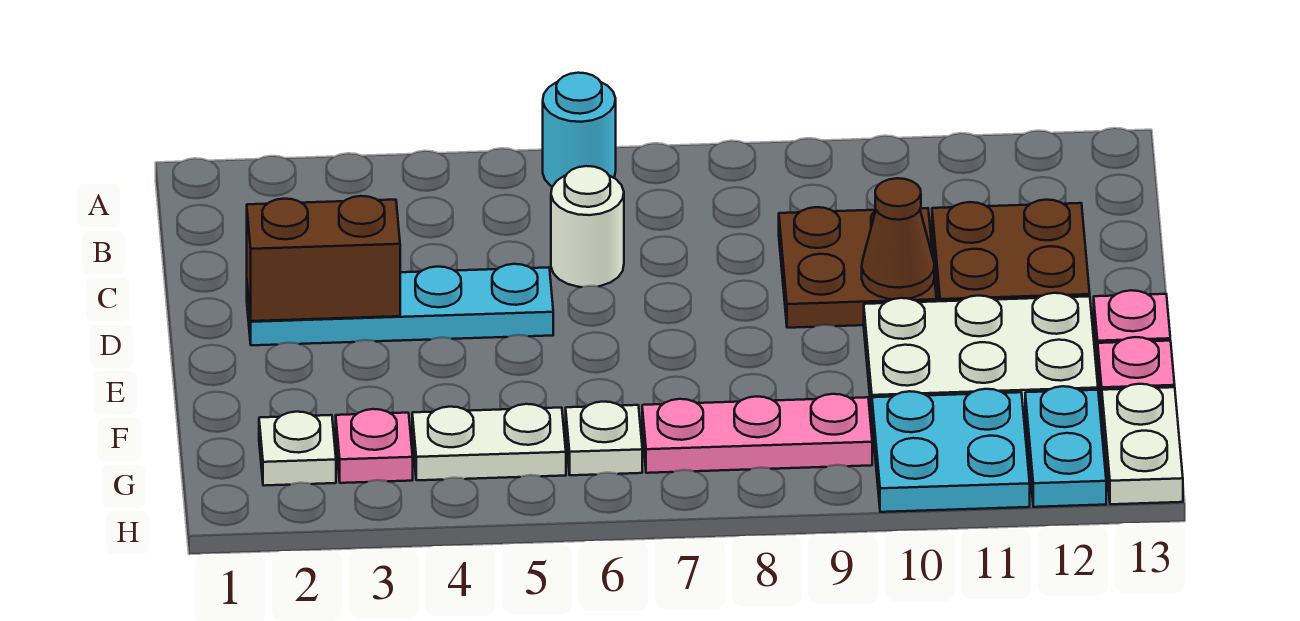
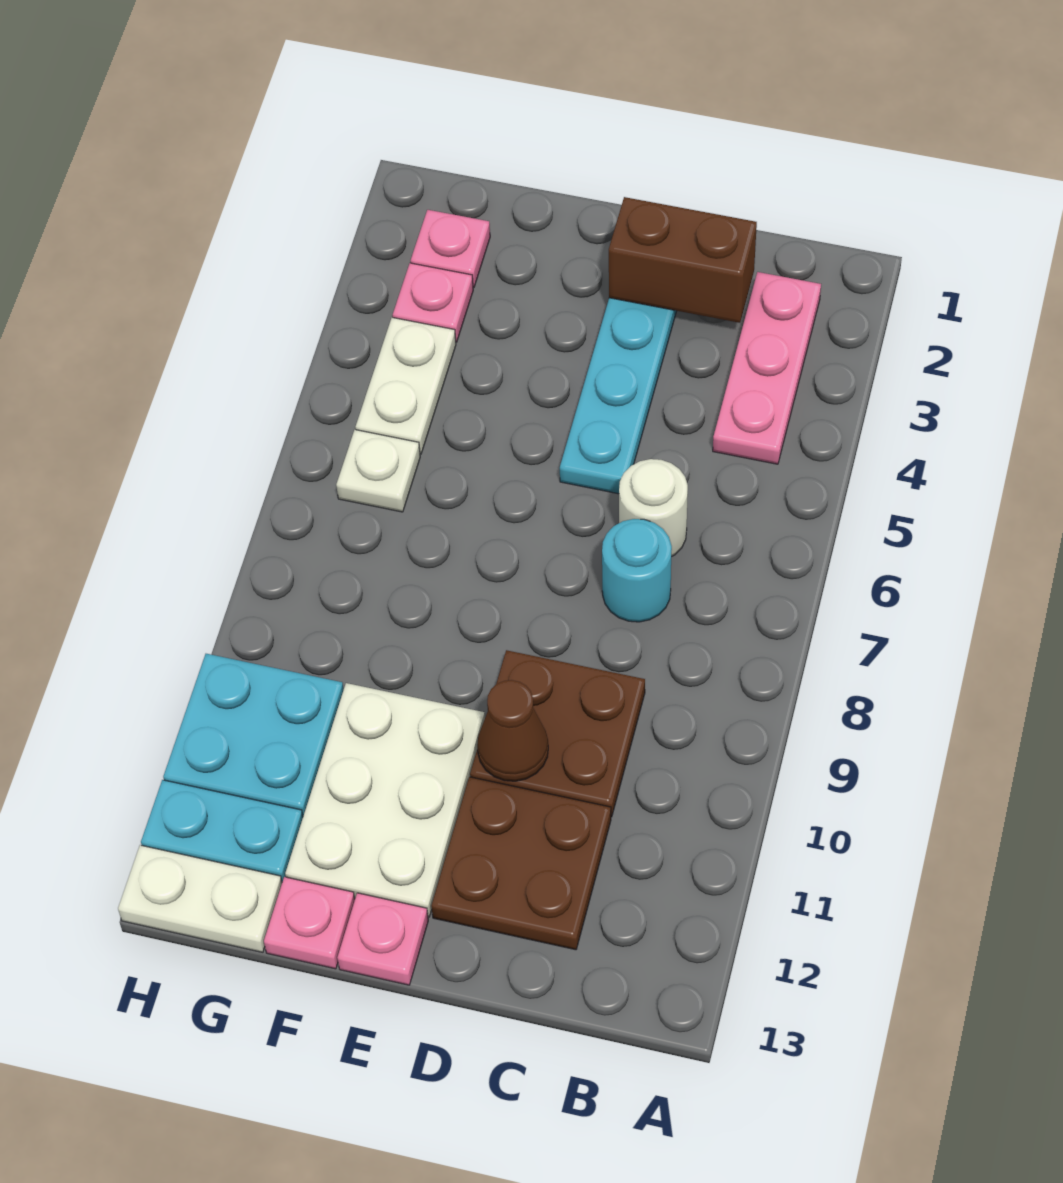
cyan round brick A6 level 1 -> cyan round brick C7 level 1
brown brick D2:D3 level 2 -> brown brick C2:D2 level 2
white plate G2 level 1 -> pink plate G2 level 1
pink plate G7:G9 level 1 -> pink plate B2:B4 level 1

